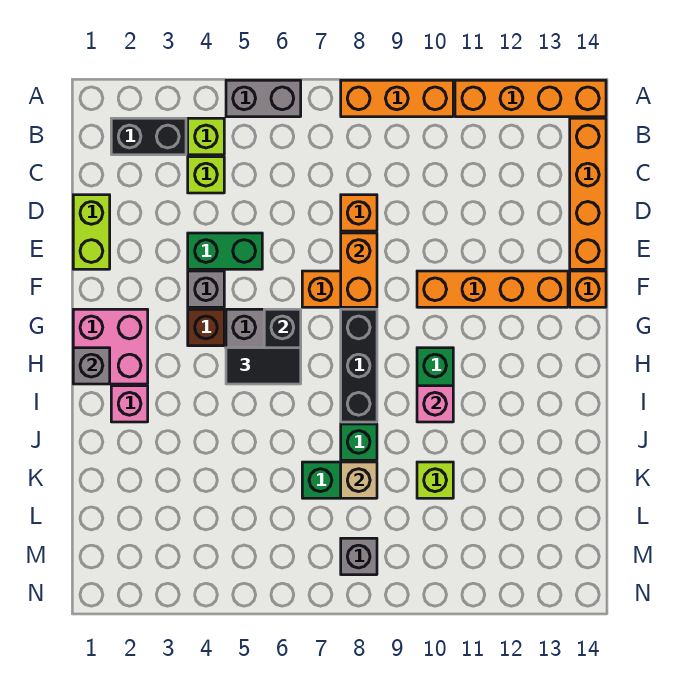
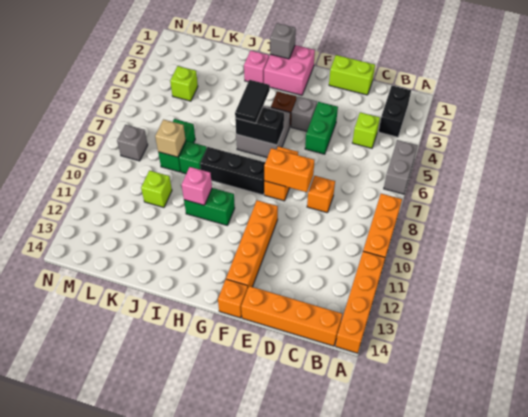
lime brick B4 level 1 -> lime brick L4 level 1

